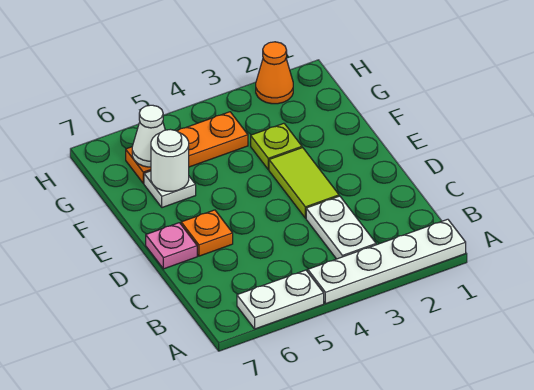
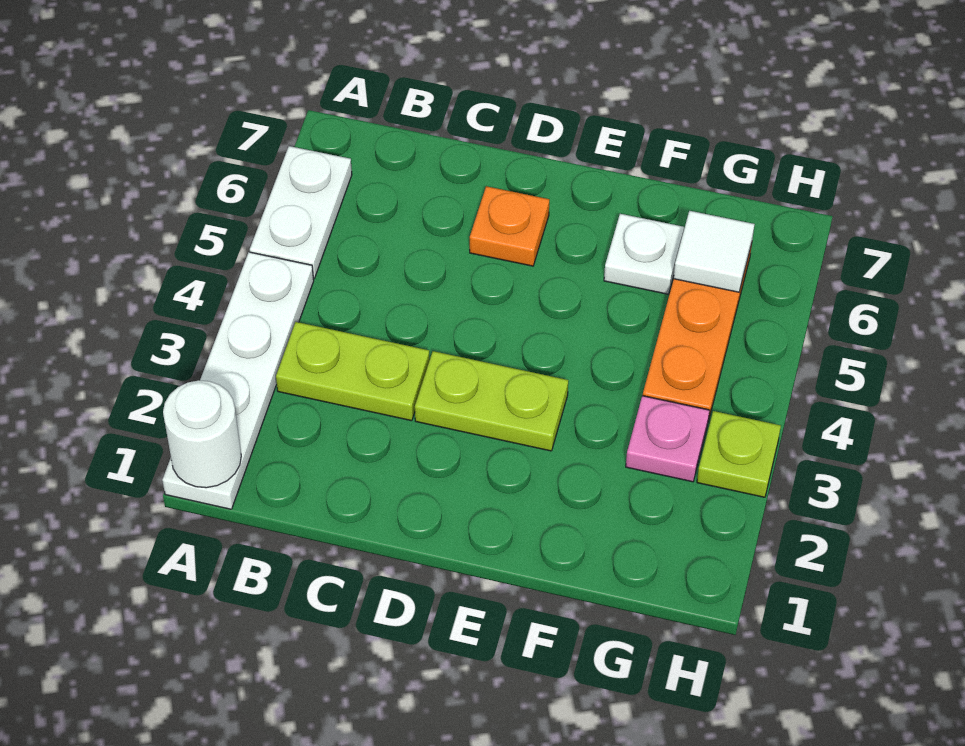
white plate B3:C3 level 1 -> lime plate B3:C3 level 1
lime tile D3:E3 level 1 -> lime plate D3:E3 level 1
pink plate D7 level 1 -> pink plate G3 level 1
lime plate F3 level 1 -> lime plate H3 level 1
white round brick F6 level 2 -> white round brick A1 level 2
white cone G6 level 2 -> white tile G6 level 2
orange cone H2 level 1 -> none

